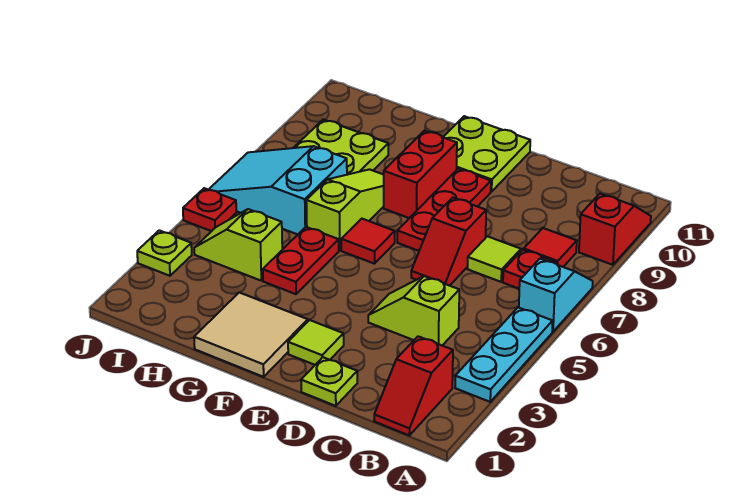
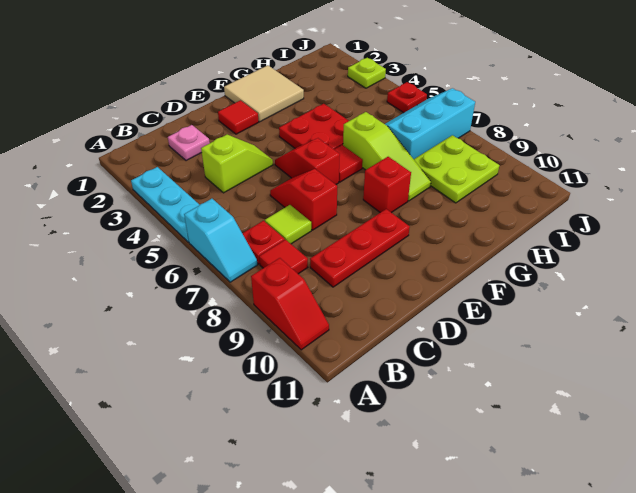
red slope B1:B2 level 1 top 2 -> red slope E5:E6 level 1 top 6
none -> pink plate C2 level 1
lime plate D1 level 1 -> none
lime tile E2 level 1 -> red tile E2 level 1
red plate E7:E9 level 1 -> red plate C9:E9 level 1
lime plate E10:F11 level 1 -> none
red brick F8:F9 level 1 -> red brick F8 level 1
red plate G4:G5 level 1 -> red plate F4:G5 level 1
lime slope H4:I4 level 1 top H -> none
cyan slope H6:J7 level 1 top H -> cyan slope H6:J7 level 1 top 7

